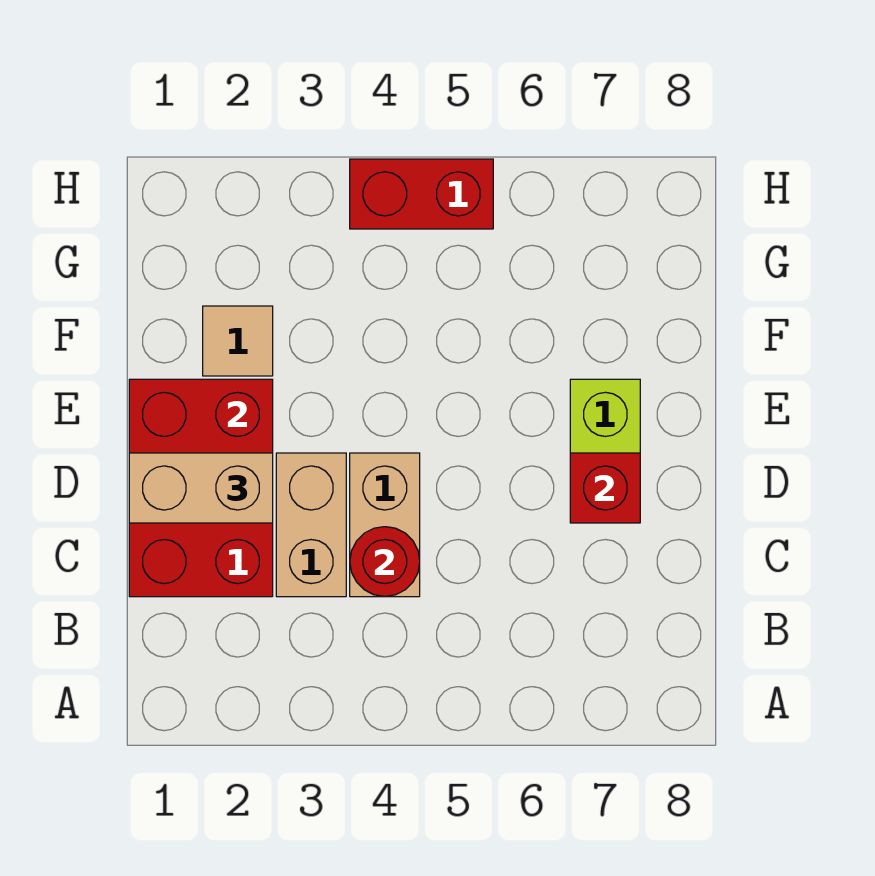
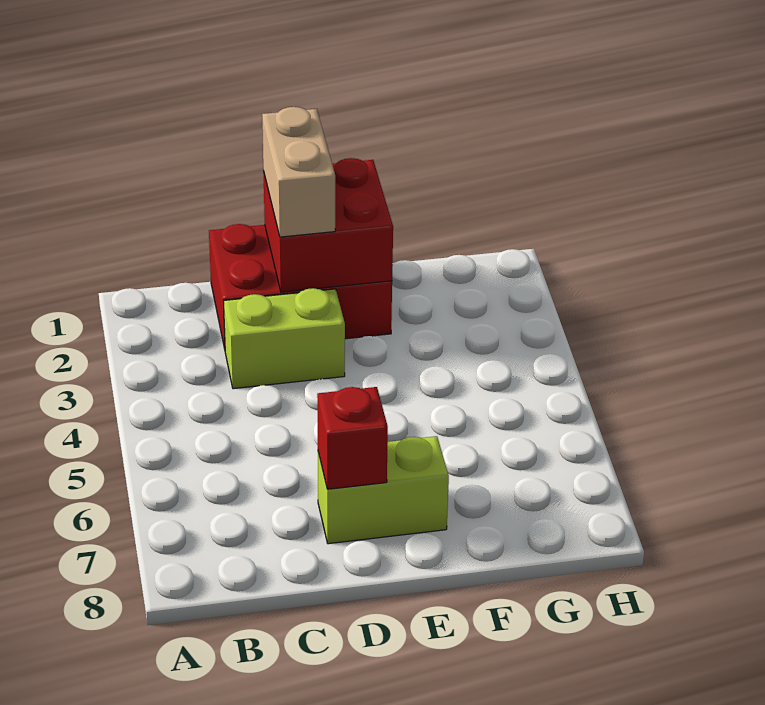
tan brick C3:D3 level 1 -> lime brick C3:D3 level 1
tan brick C4:D4 level 1 -> none
red round brick C4 level 2 -> none
tan tile F2 level 1 -> none
red brick H4:H5 level 1 -> none

